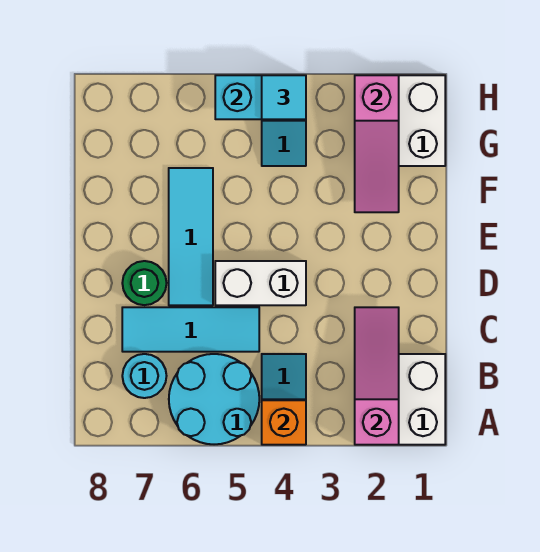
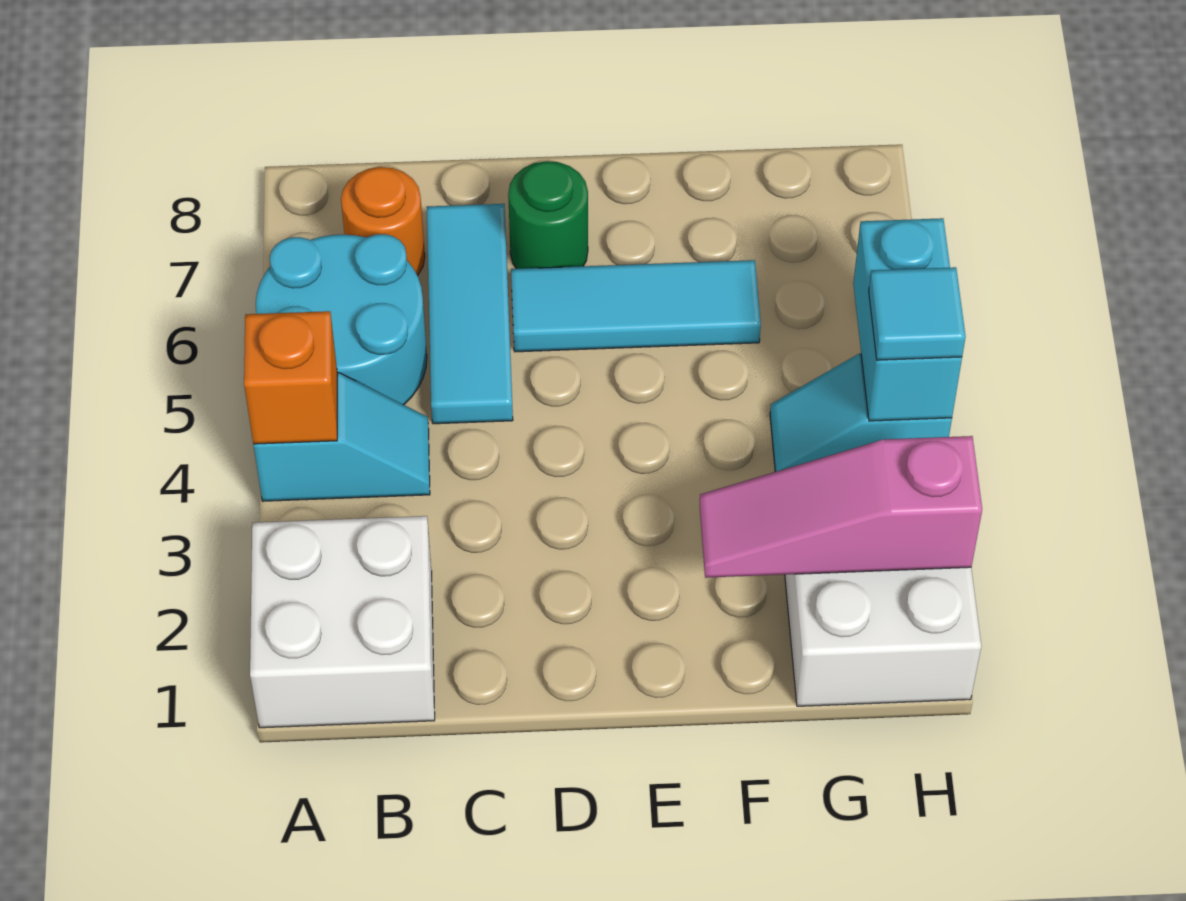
pink slope A2:C2 level 2 top A -> none
cyan round brick B7 level 1 -> orange round brick B7 level 1
white brick D4:D5 level 1 -> none

